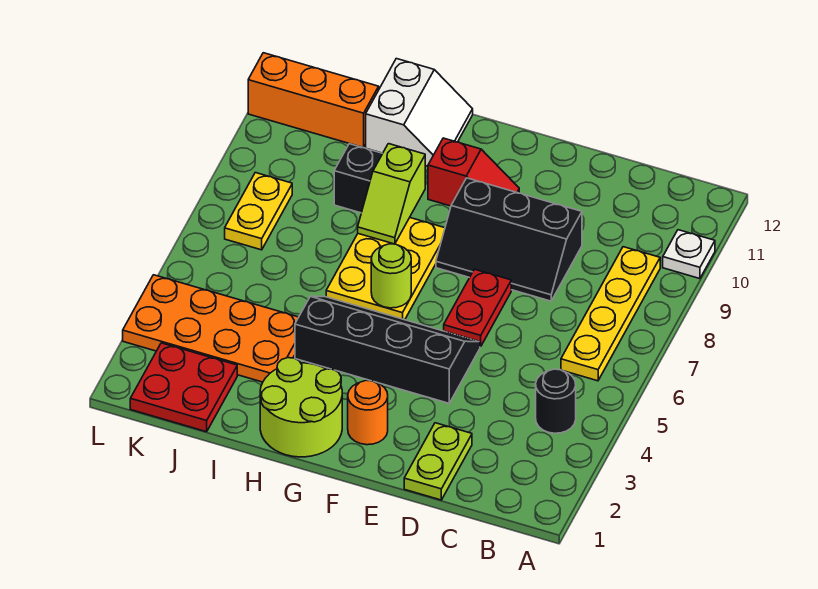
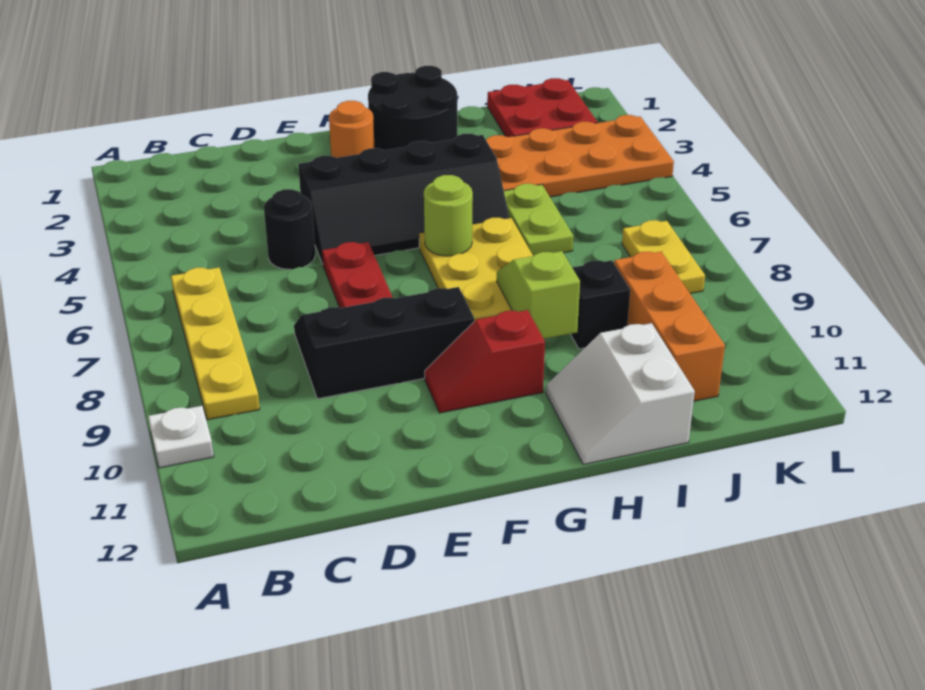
black round brick B4 level 1 -> black round brick D5 level 1
lime plate D1:D2 level 1 -> lime plate I5:I6 level 1
lime round brick G1:H2 level 1 -> black round brick G1:H2 level 1
orange brick J11:L11 level 1 -> orange brick J9:J11 level 1

